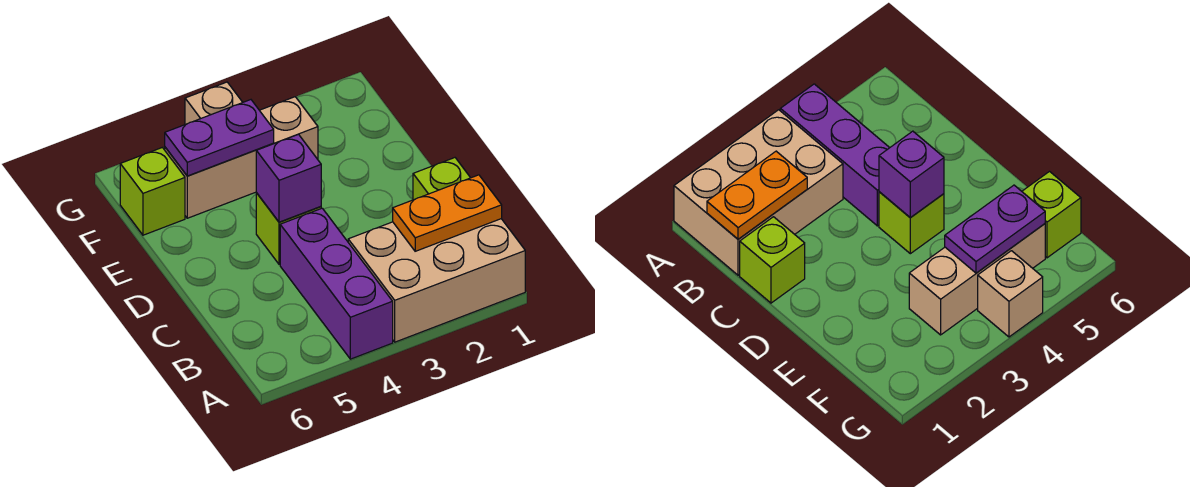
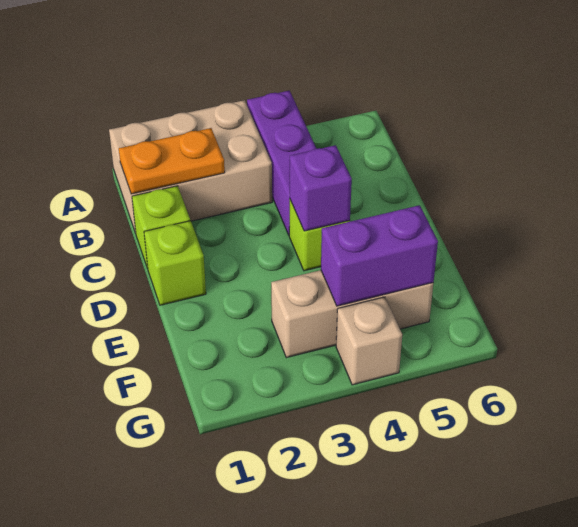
purple plate F4:F5 level 2 -> purple brick F4:F5 level 2
lime brick F6 level 1 -> lime brick D1 level 1

